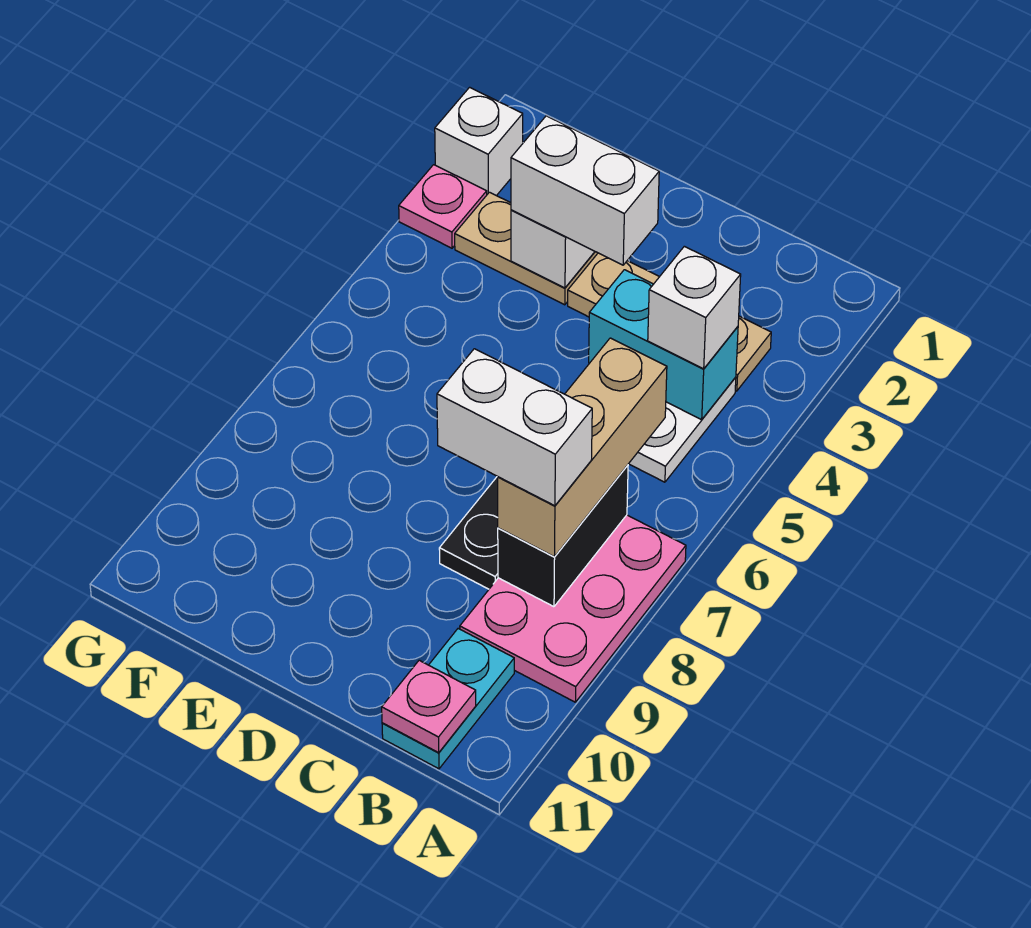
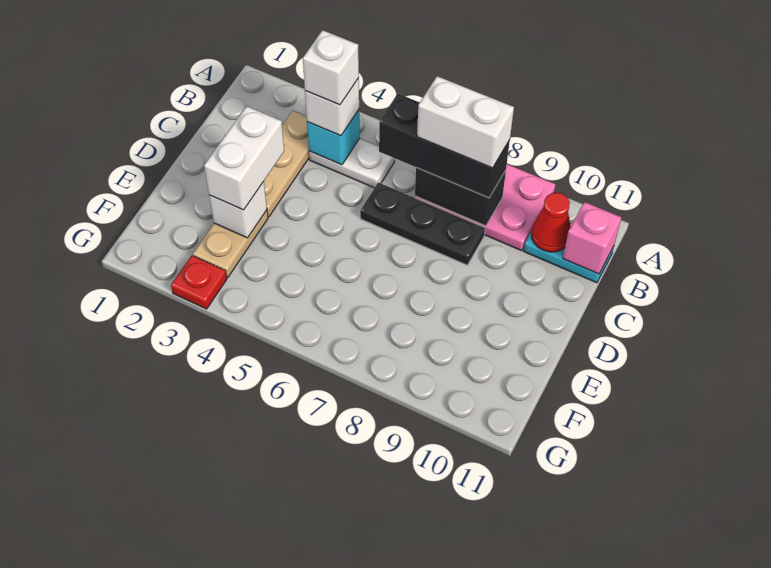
cyan brick B4:C4 level 2 -> cyan brick B4 level 2
tan brick B6:B8 level 3 -> black brick B6:B8 level 3
white brick B8:C8 level 4 -> white brick B7:B8 level 4
none -> red cone B10 level 2
pink plate B11 level 2 -> pink brick B11 level 2
white brick G2 level 1 -> white brick B4 level 4
pink plate G3 level 1 -> red plate G3 level 1

